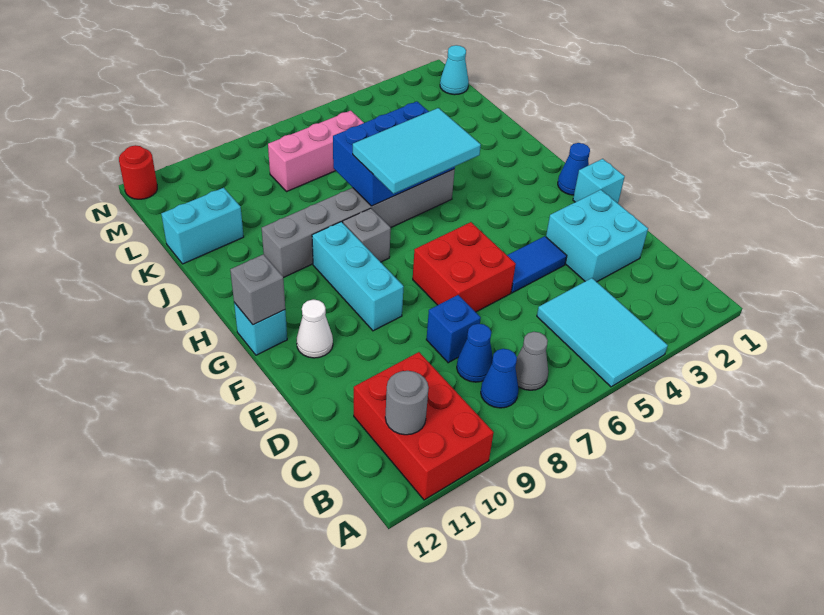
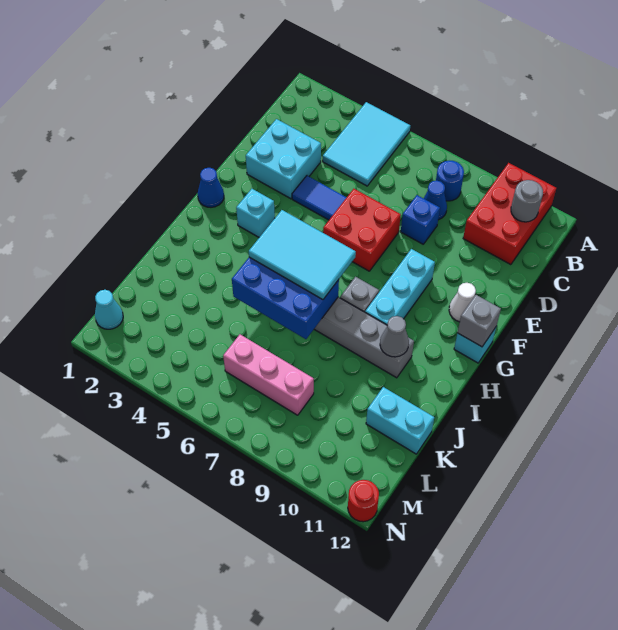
grey cone B7 level 1 -> grey cone I10 level 2
blue cone B8 level 1 -> blue round brick B8 level 1
cyan brick F1 level 1 -> cyan brick G3 level 1

